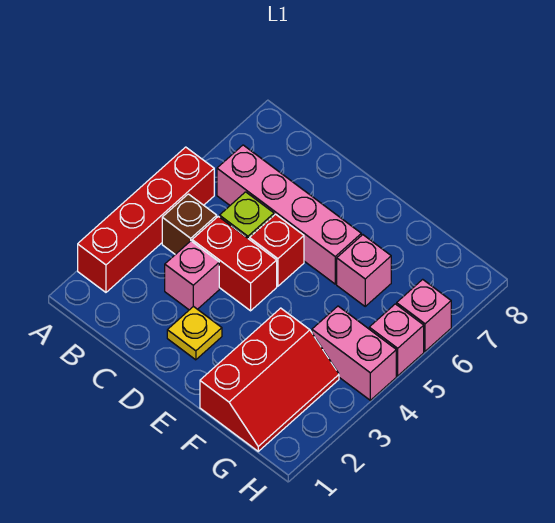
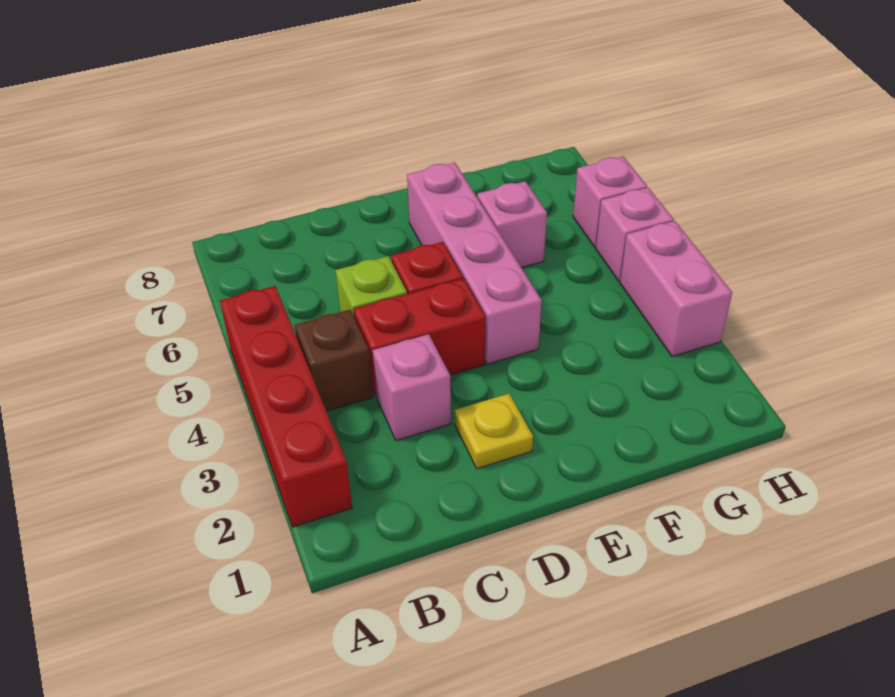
pink brick B6:E6 level 1 -> pink brick E4:E7 level 1
red slope F1:G3 level 1 top F -> none
pink brick G4:H4 level 1 -> pink brick H3:H4 level 1

